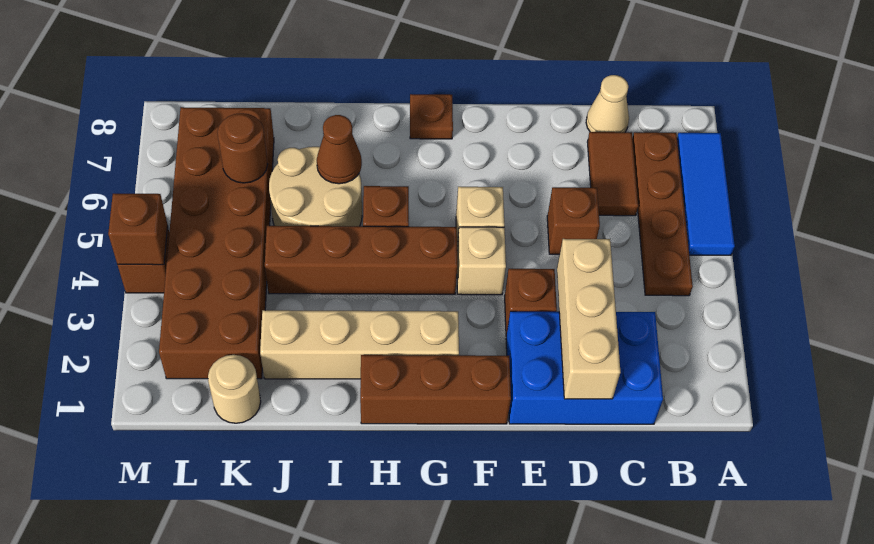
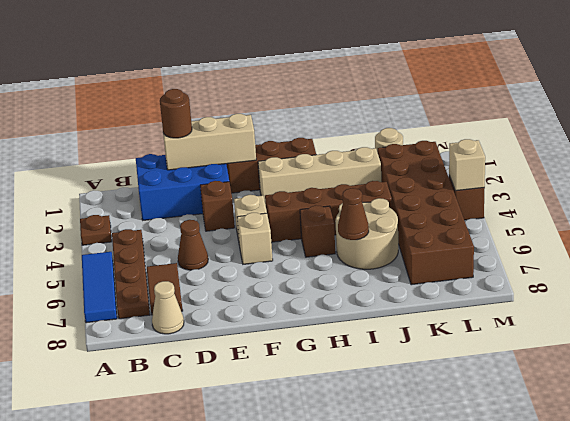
tan brick D1:D3 level 2 -> tan brick D1:F1 level 2
brown brick D5 level 1 -> brown cone D5 level 1
brown plate G8 level 1 -> brown plate A3 level 1
brown round brick K6 level 2 -> brown round brick D1 level 3
brown brick M4 level 2 -> tan brick M4 level 2

